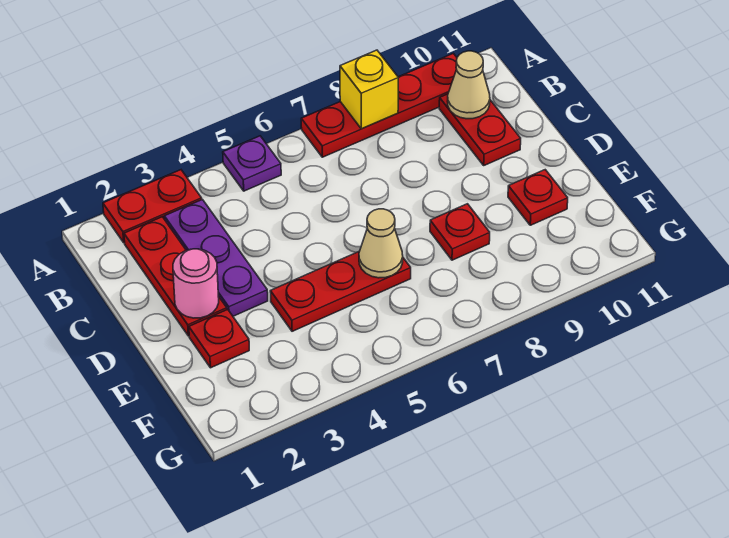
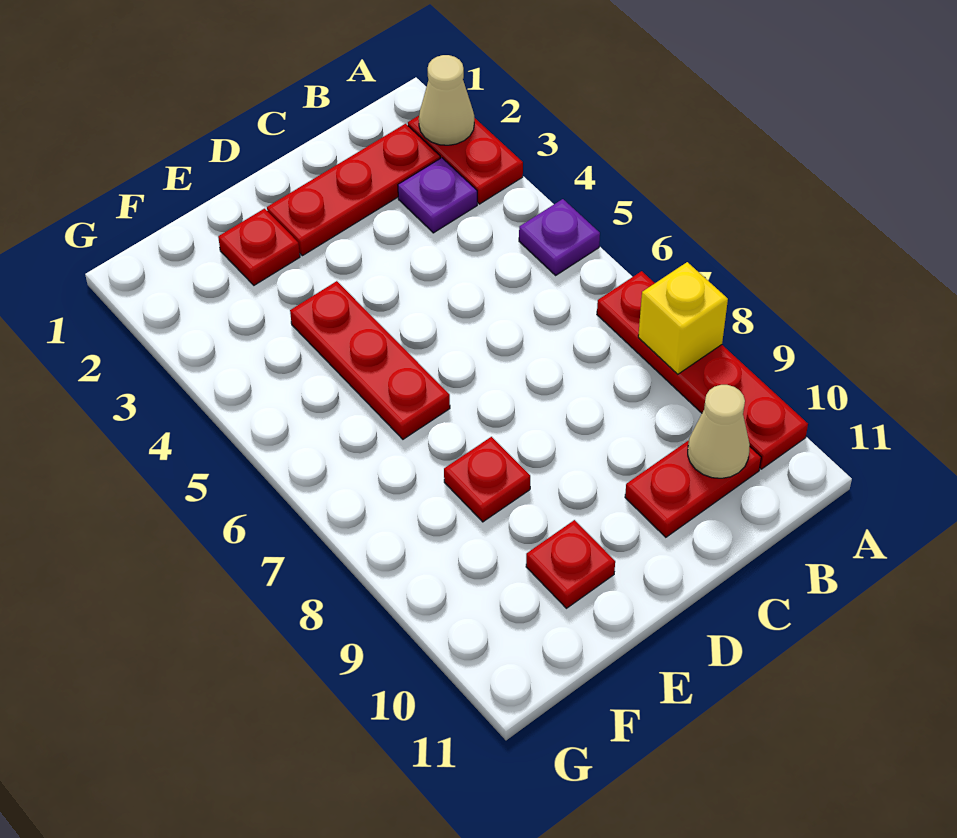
purple plate B3:D3 level 1 -> purple plate B3 level 1
pink round brick D2 level 2 -> none
tan cone E6 level 2 -> tan cone A2 level 2

